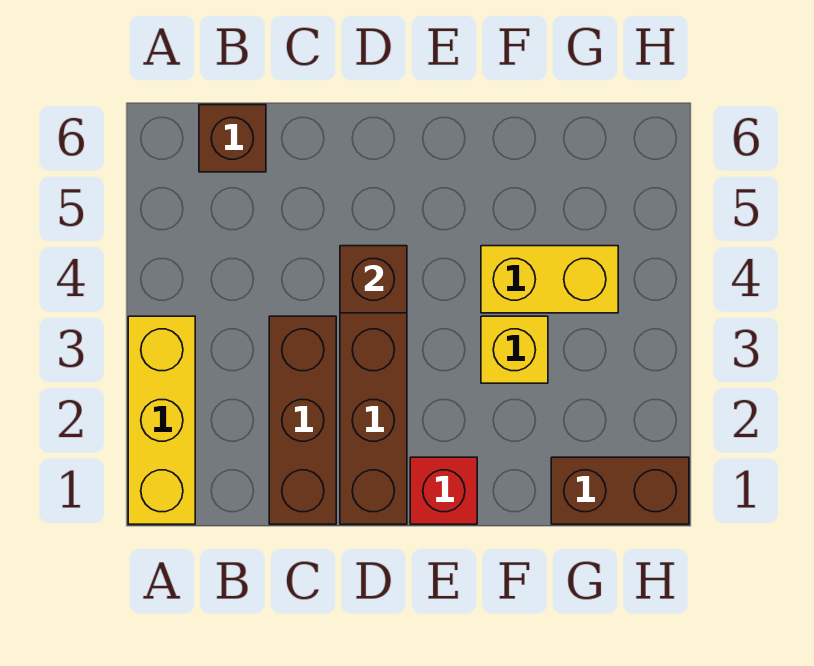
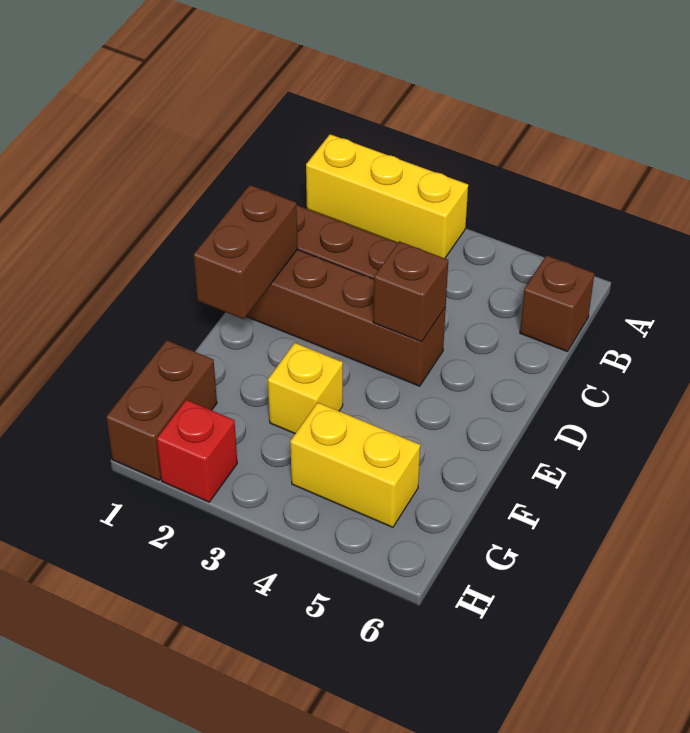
none -> brown brick D1:E1 level 2
red brick E1 level 1 -> red brick H2 level 1
yellow brick F4:G4 level 1 -> yellow brick G4:G5 level 1

